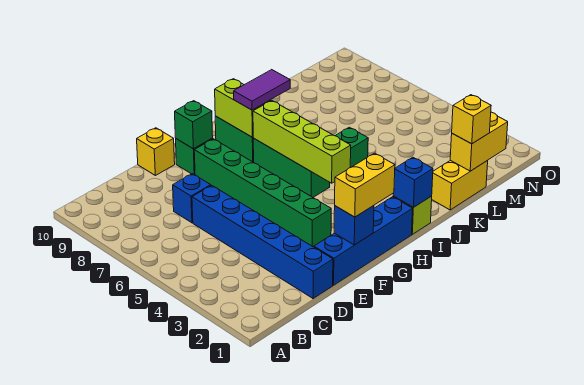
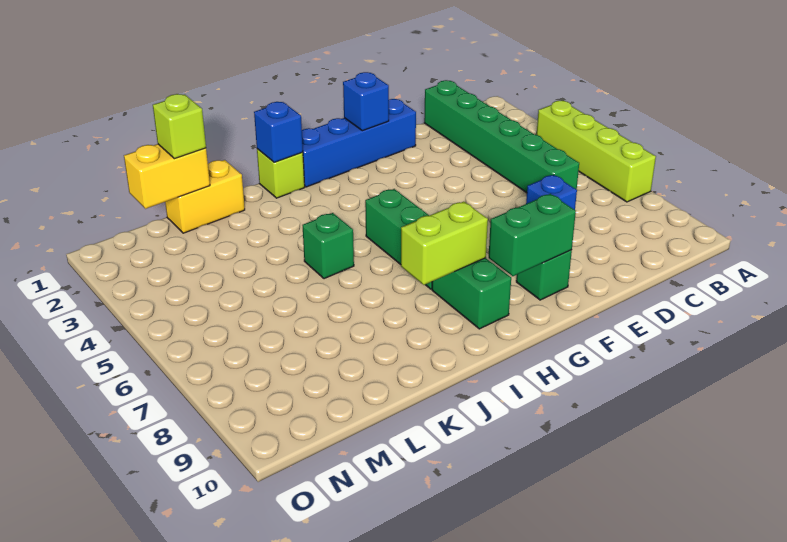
blue brick D1:D6 level 1 -> none
yellow brick E10 level 1 -> none
yellow brick F1:G1 level 3 -> none
green brick F3:F8 level 1 -> green brick C1:C6 level 1
green brick F9 level 2 -> green brick F9:G9 level 2
lime brick H4:H7 level 2 -> lime brick A4:A7 level 1
lime brick H8:H9 level 2 -> lime brick H8:I8 level 2
purple tile H8:I8 level 3 -> none
yellow brick L1 level 3 -> lime brick L1 level 3

